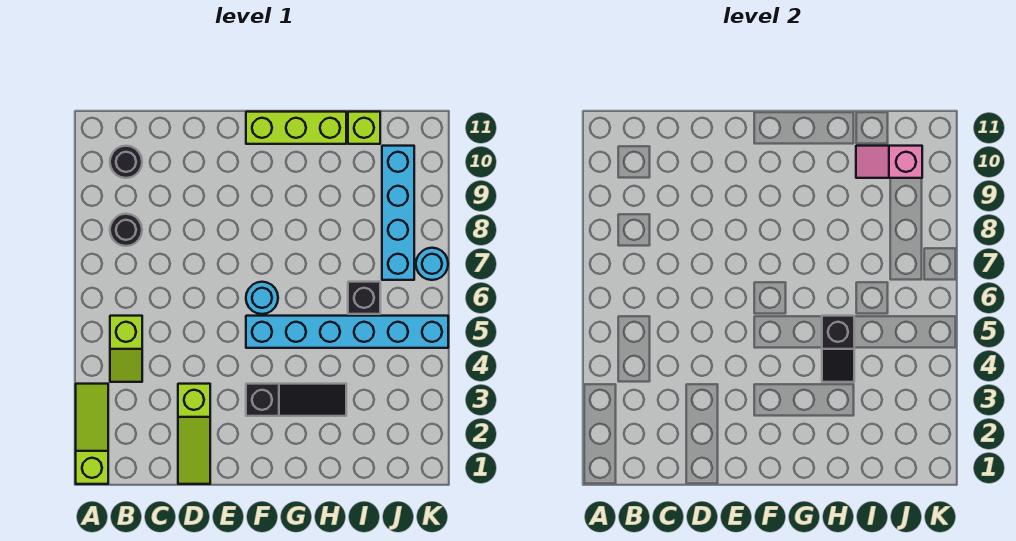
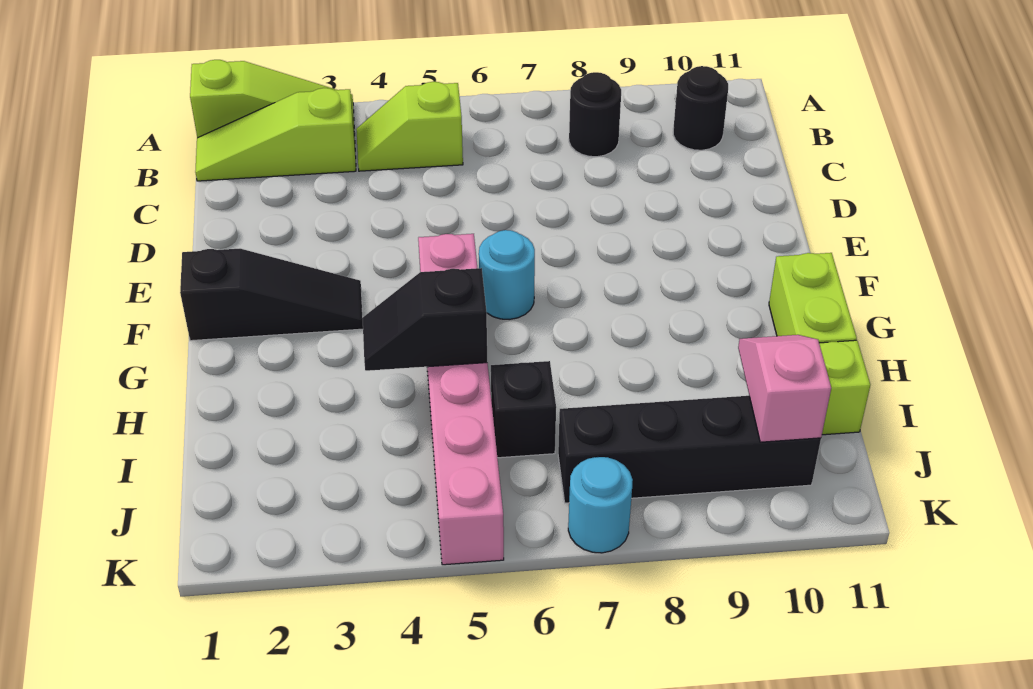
lime slope D1:D3 level 1 top 3 -> lime slope B1:B3 level 1 top 3
black slope F3:H3 level 1 top F -> black slope F1:F3 level 1 top 1
cyan brick F5:K5 level 1 -> pink brick F5:K5 level 1
lime brick F11:H11 level 1 -> lime brick G11:H11 level 1
cyan brick J7:J10 level 1 -> black brick J7:J10 level 1

